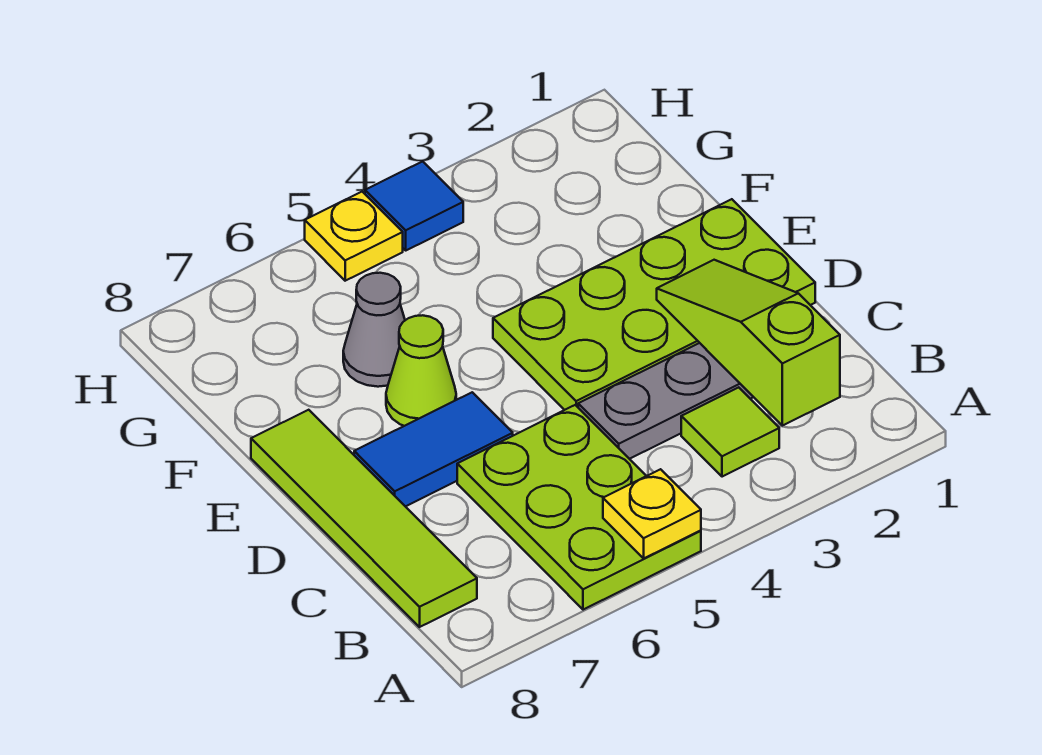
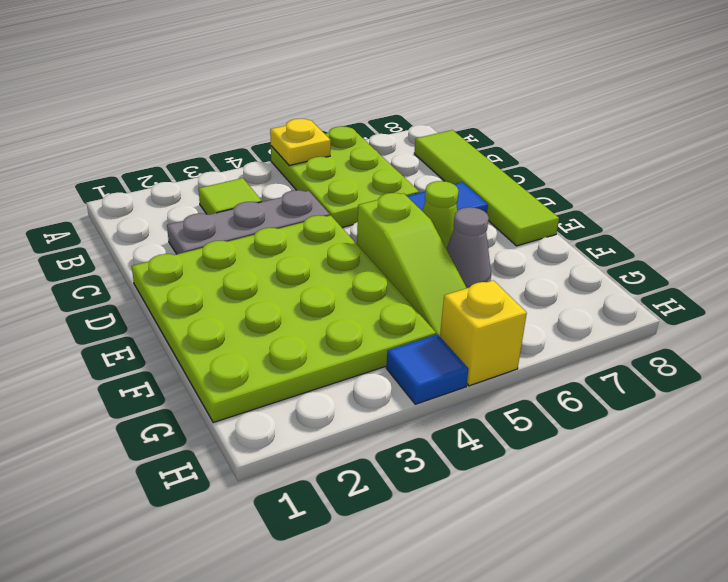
lime slope B2:D2 level 2 top B -> lime slope E5:G5 level 1 top E
lime plate D1:E4 level 1 -> lime plate D1:G4 level 1
yellow plate H5 level 1 -> yellow brick H5 level 1

